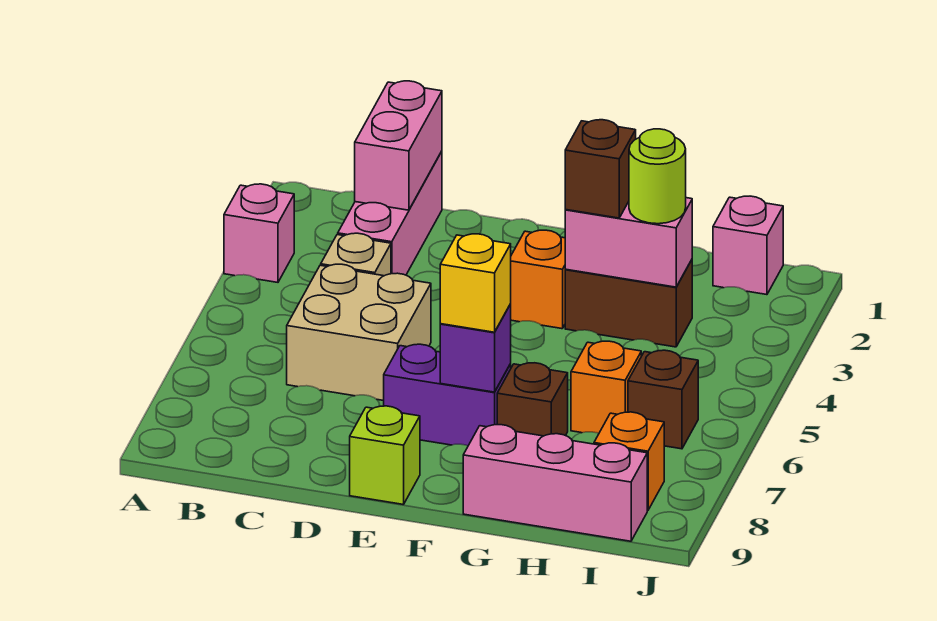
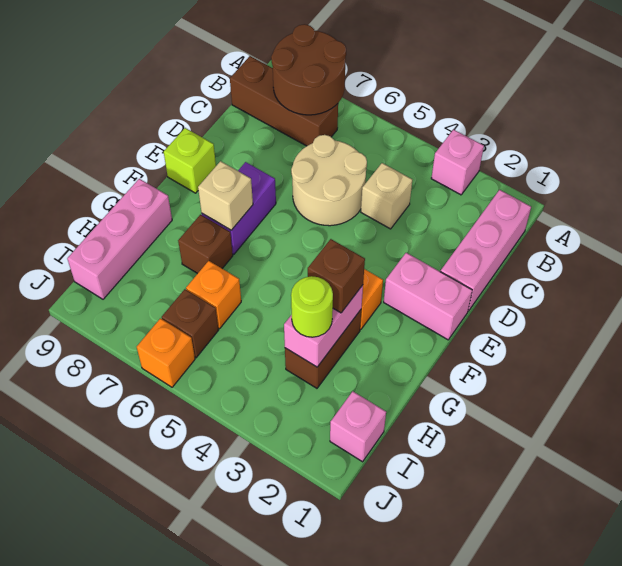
none -> brown round brick A7:B8 level 2
none -> brown brick B7:B9 level 1
pink brick C1:C3 level 1 -> pink brick B1:D1 level 1
pink brick C1:C2 level 2 -> pink brick E1:E2 level 1
tan brick C5:D6 level 1 -> tan round brick C5:D6 level 1
purple brick F7 level 2 -> tan brick F7 level 2
yellow brick F7 level 3 -> none
orange brick I8 level 1 -> orange brick J6 level 1

